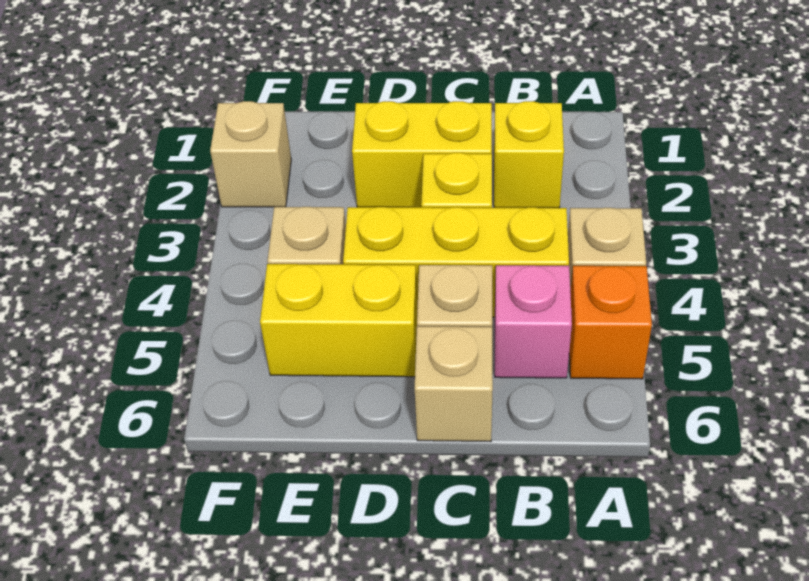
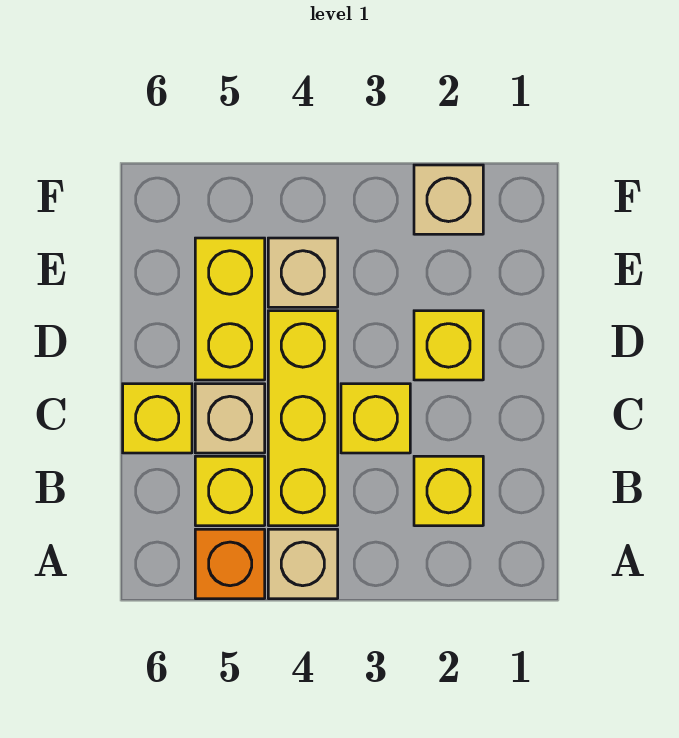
pink brick B5 level 1 -> yellow brick B5 level 1
yellow brick C2:D2 level 1 -> yellow brick D2 level 1
tan brick C6 level 1 -> yellow brick C6 level 1

